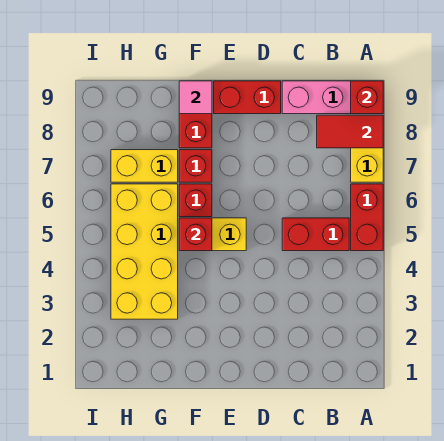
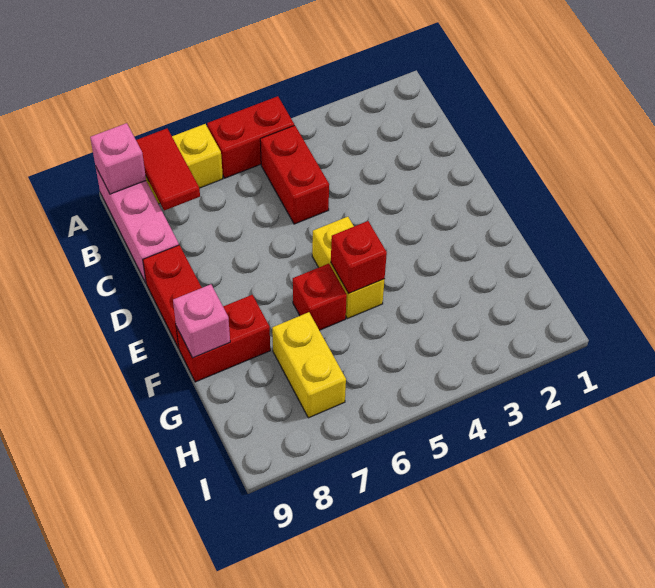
red brick A9 level 2 -> pink brick A9 level 2
red brick F7 level 1 -> none
pink tile F9 level 2 -> pink brick F9 level 2
yellow brick G3:H6 level 1 -> none

